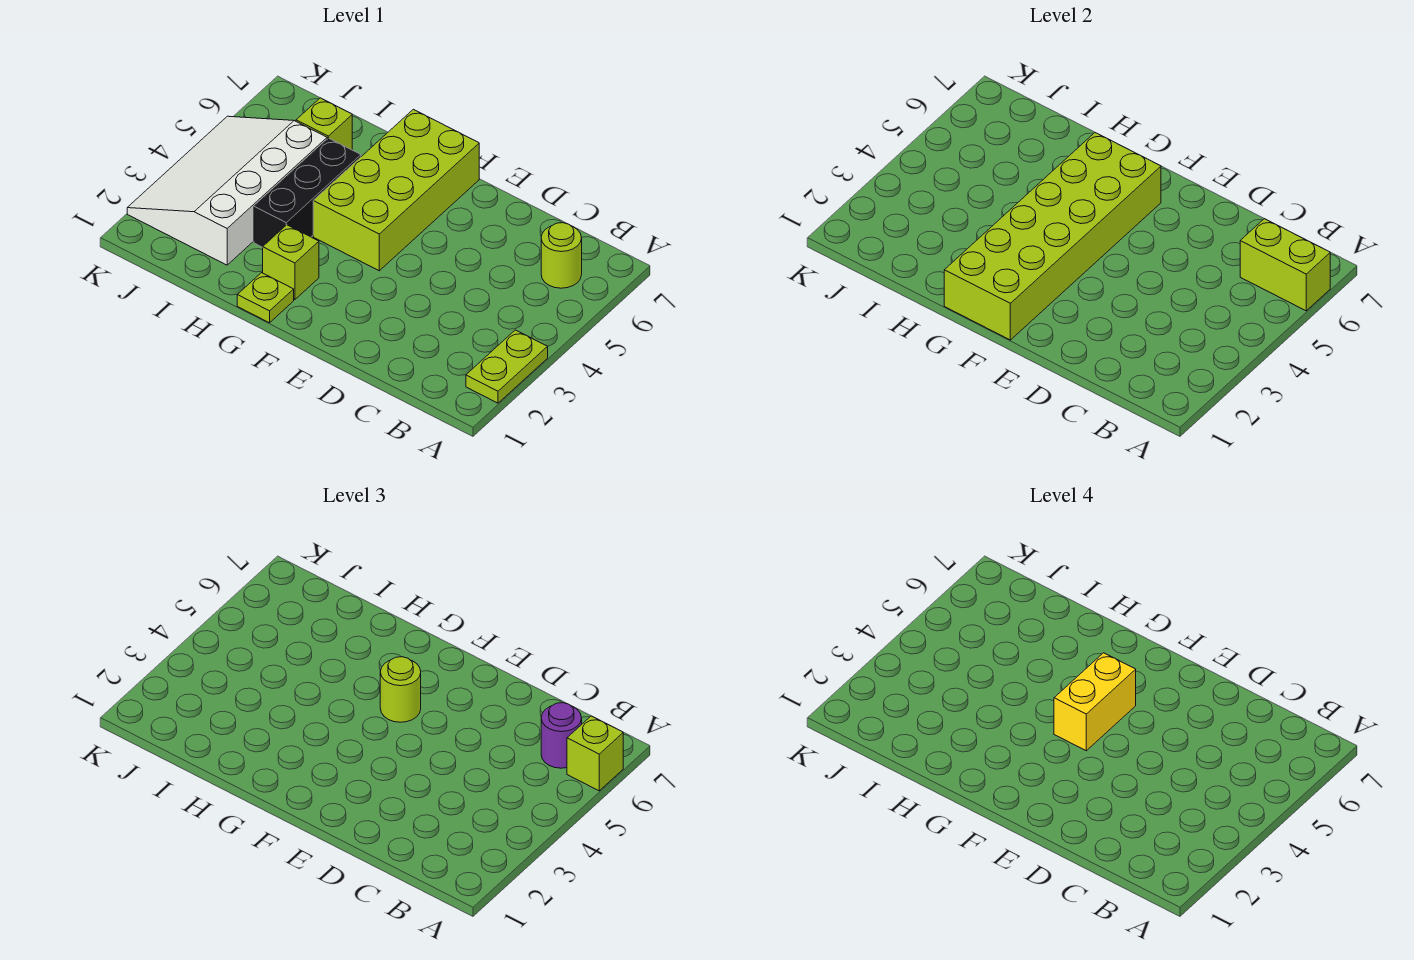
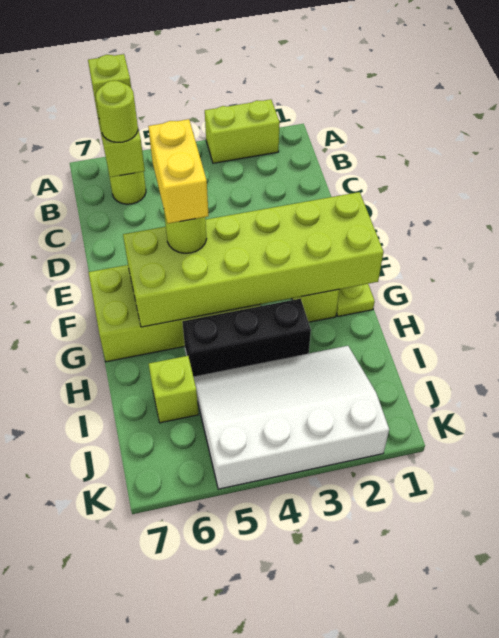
lime plate A2:A3 level 1 -> lime brick A2:A3 level 1
purple round brick B6 level 3 -> lime round brick B6 level 3
yellow brick F4:F5 level 4 -> yellow brick E5:F5 level 4
white slope I2:K5 level 1 top I -> white slope I2:K5 level 1 top K

